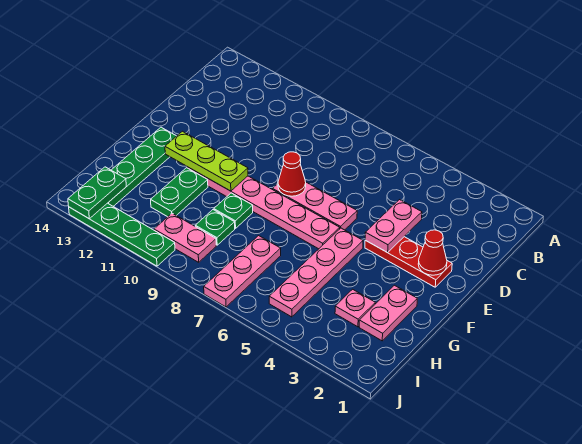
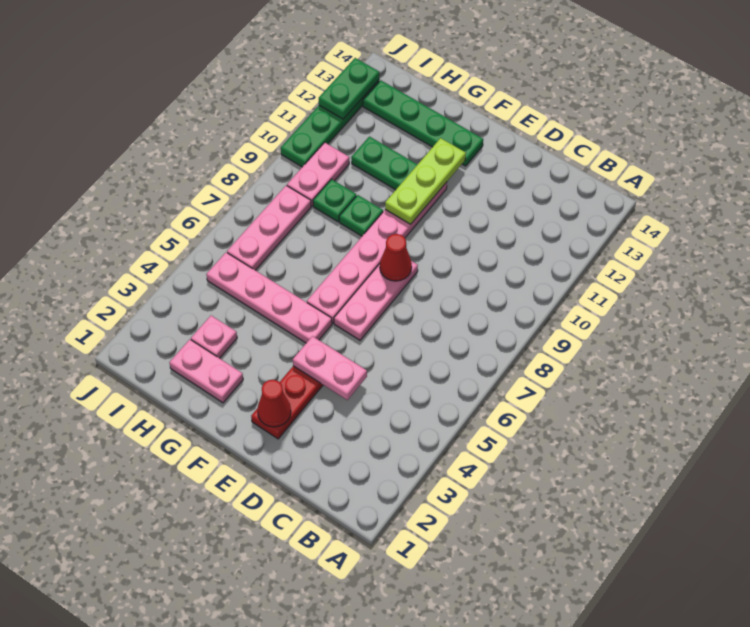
pink plate H7:J7 level 1 -> pink plate I6:I8 level 1
green plate I13:J13 level 2 -> green plate J12:J13 level 2

